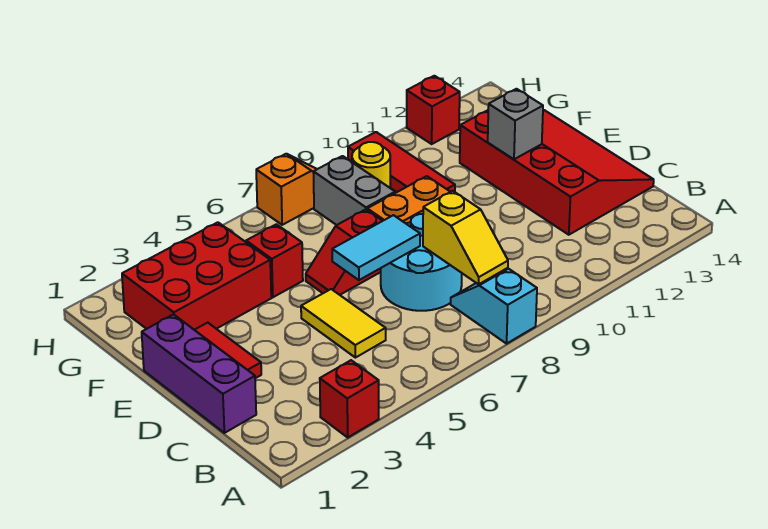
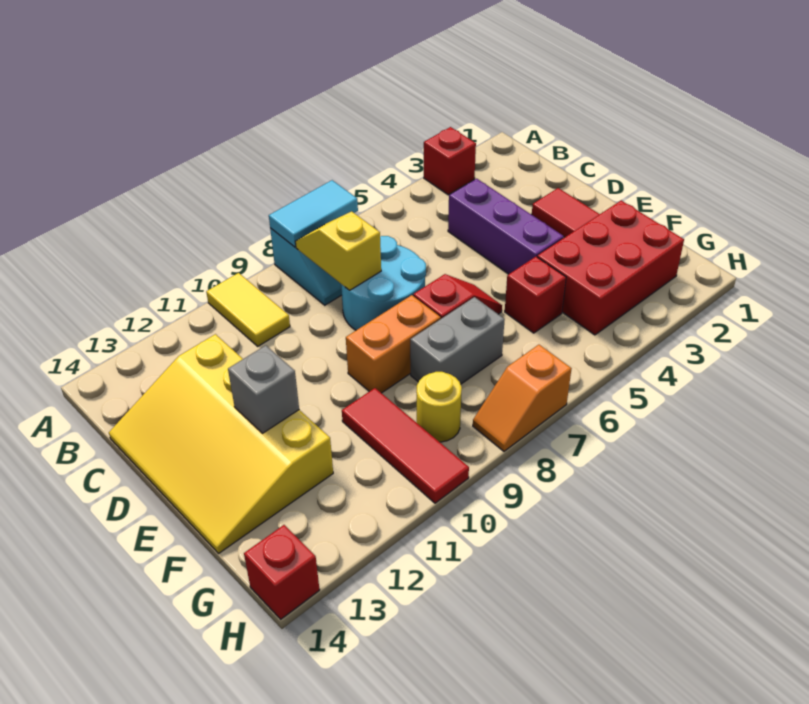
purple brick C1:E1 level 1 -> purple brick C4:E4 level 1
yellow tile C5:D5 level 1 -> yellow tile A10:B10 level 1
red slope C12:F14 level 1 top 12 -> yellow slope C12:F14 level 1 top 12
cyan tile D6:D7 level 2 -> cyan tile A7:A8 level 2
grey brick F8:G8 level 1 -> grey brick F7:F8 level 1
red brick H12 level 1 -> red brick H14 level 1

